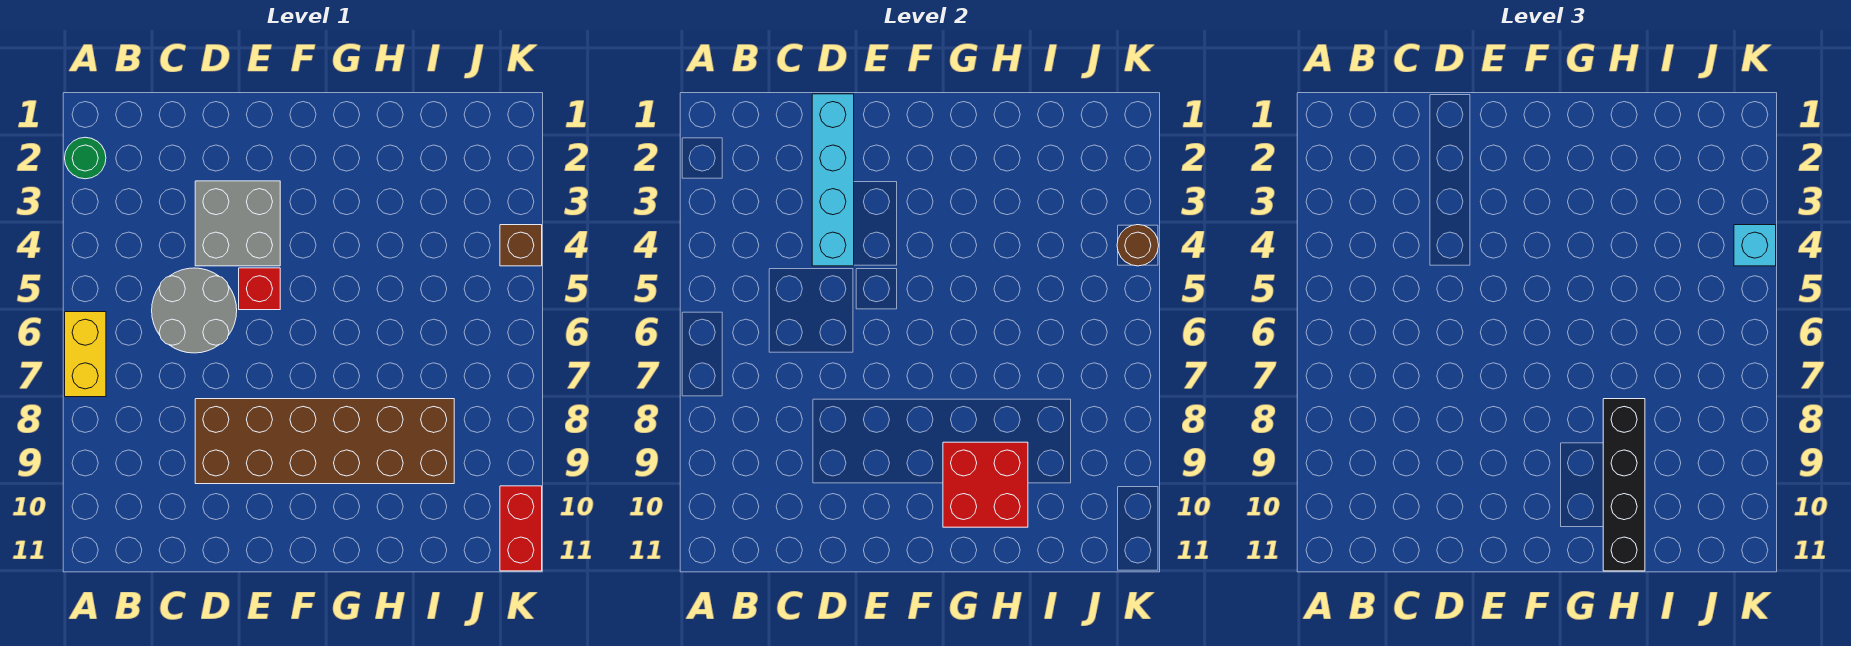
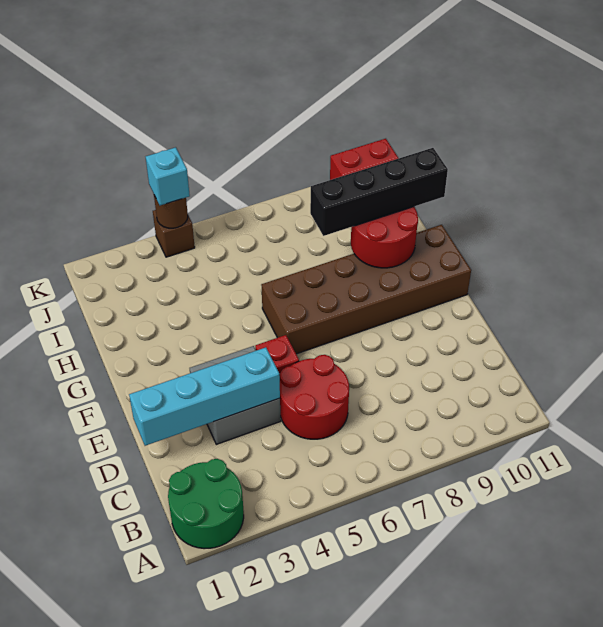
green round brick A2 level 1 -> green round brick A1:B2 level 1
yellow brick A6:A7 level 1 -> none
grey round brick C5:D6 level 1 -> red round brick C5:D6 level 1
brown brick D8:I9 level 1 -> brown brick F6:G11 level 1
red brick G9:H10 level 2 -> red round brick G9:H10 level 2

